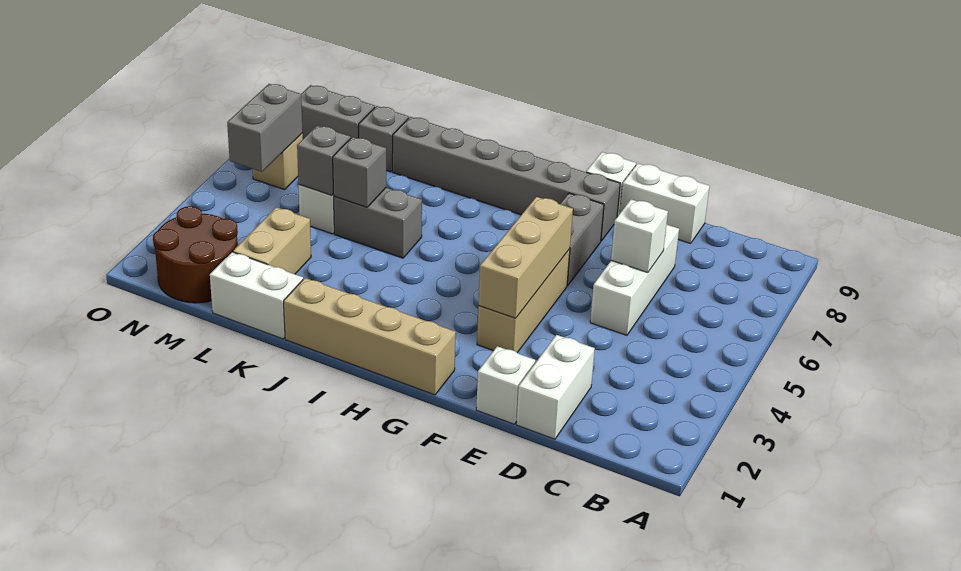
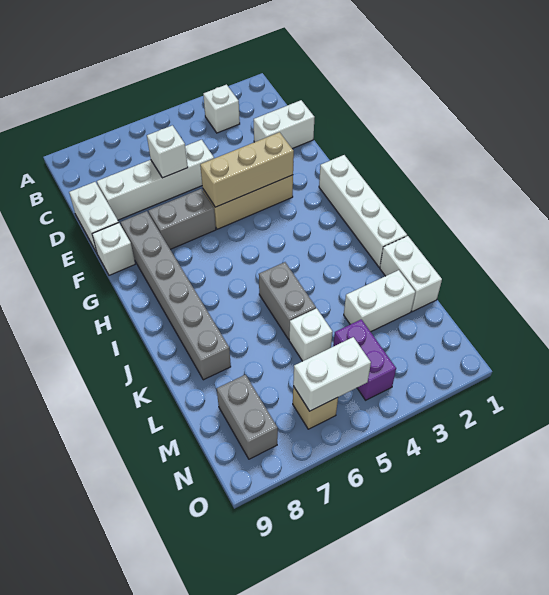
white brick D5:D7 level 1 -> white brick D5:D8 level 1
white brick E1 level 1 -> white brick B3 level 1
tan brick G1:J1 level 1 -> white brick G1:J1 level 1
grey brick K5 level 2 -> none
tan brick L2:L3 level 1 -> white brick L2:L3 level 1
grey brick L5 level 2 -> none
grey brick L8 level 1 -> none
brown round brick M1:N2 level 1 -> none
none -> purple brick M4:N4 level 1
grey brick N5:N6 level 2 -> white brick N5:N6 level 2

